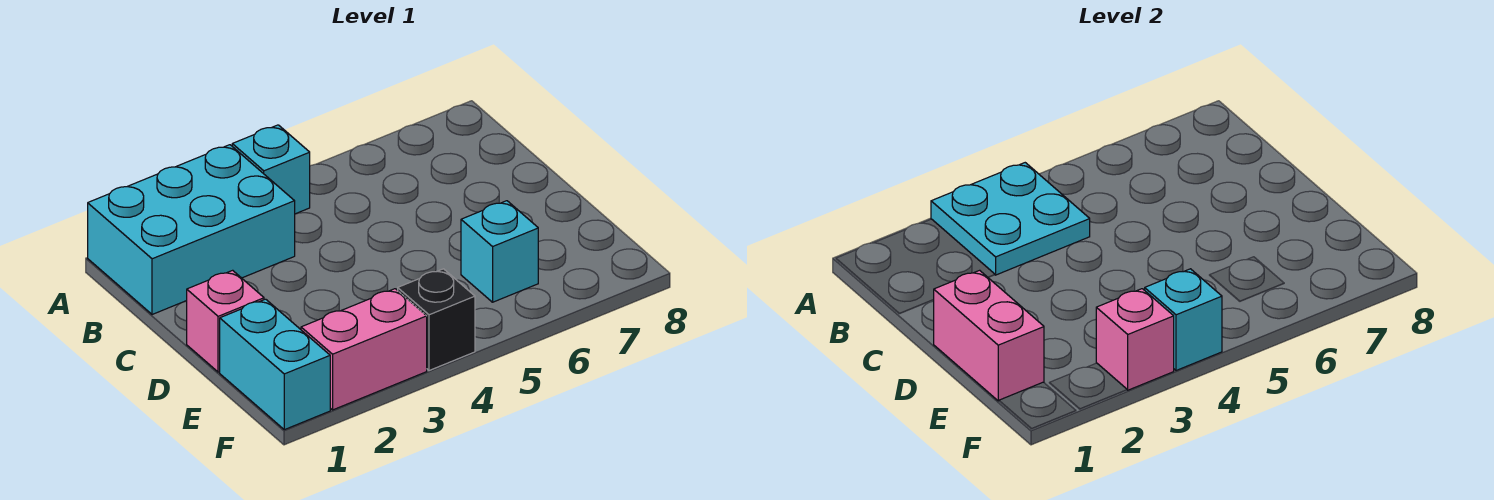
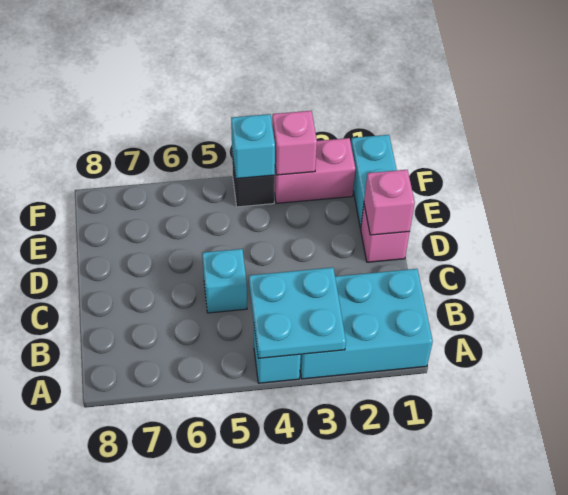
pink brick D1:E1 level 2 -> pink brick D1 level 2
cyan brick E6 level 1 -> cyan brick C5 level 1

